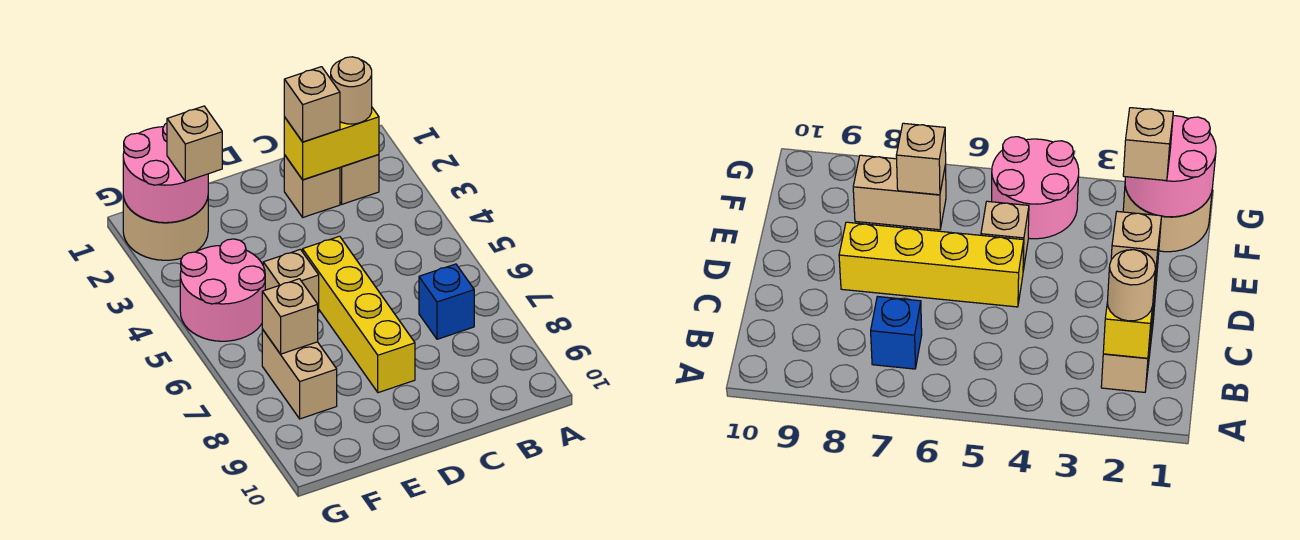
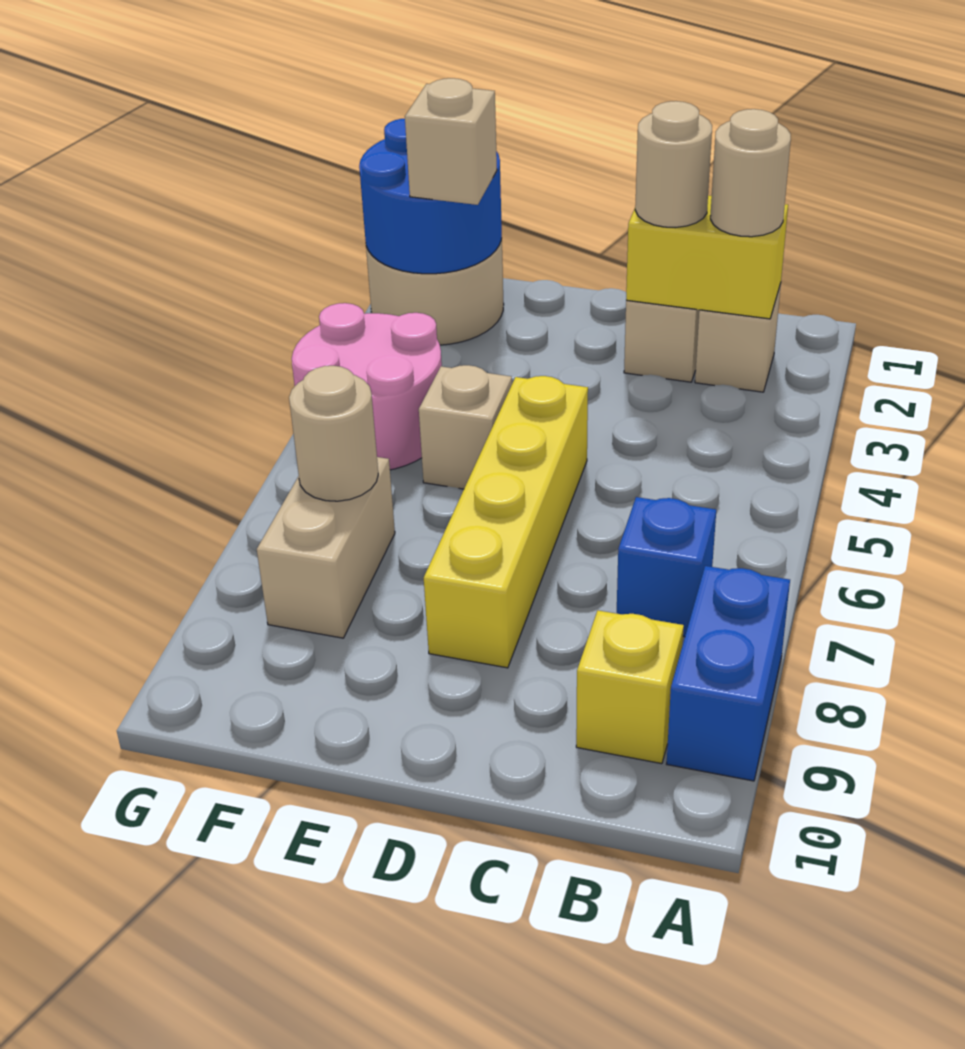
none -> blue brick A8:A9 level 1
none -> yellow brick B9 level 1
tan brick C2 level 3 -> tan round brick C2 level 3
pink round brick F1:G2 level 2 -> blue round brick F1:G2 level 2
tan brick F7 level 2 -> tan round brick F7 level 2

